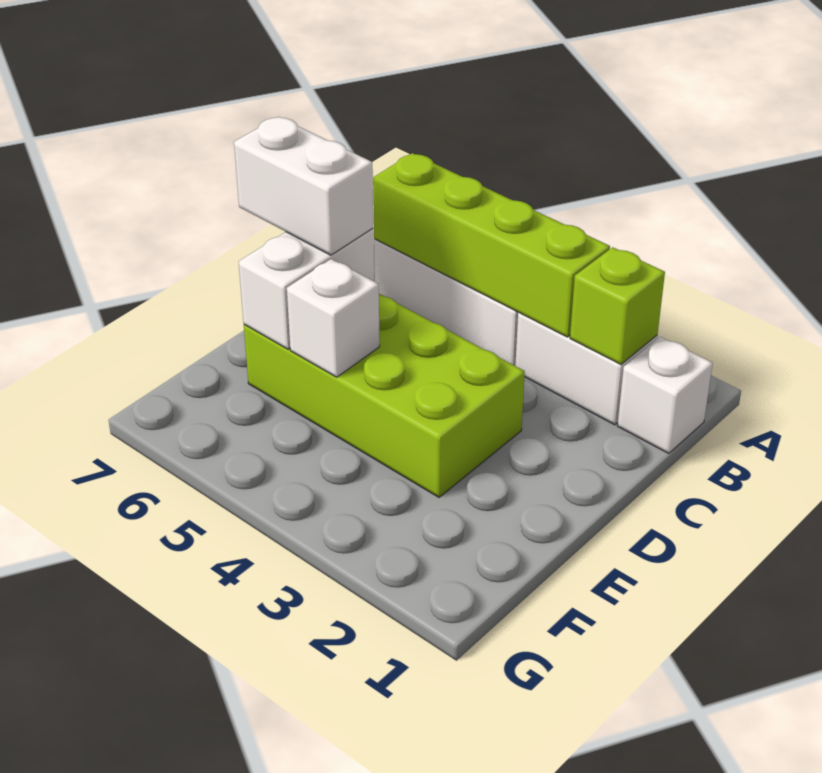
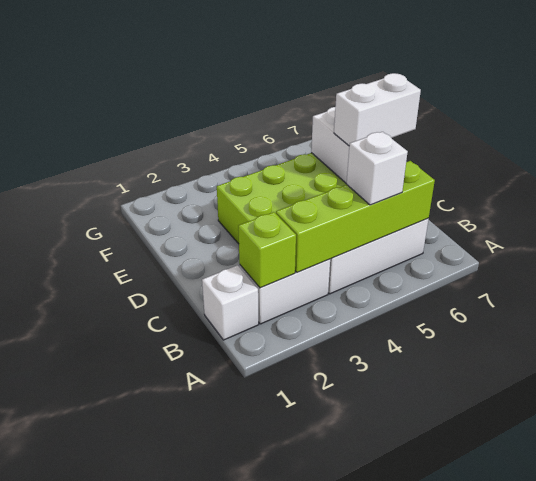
white brick E5 level 2 -> white brick B5 level 3

